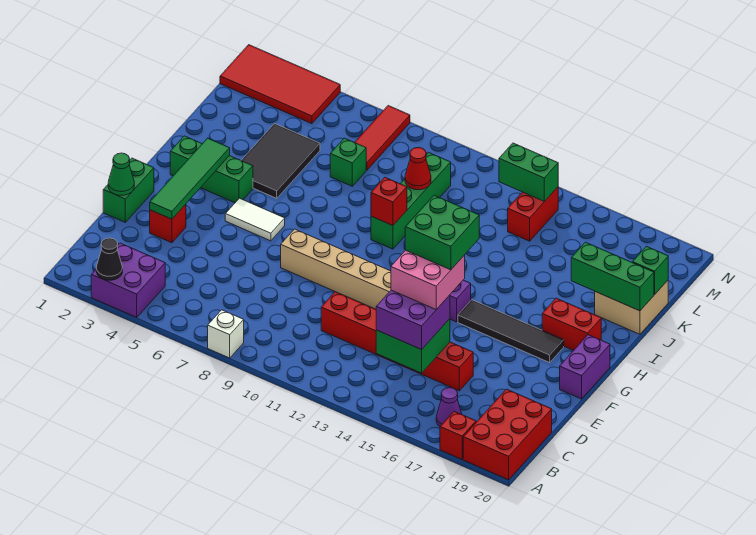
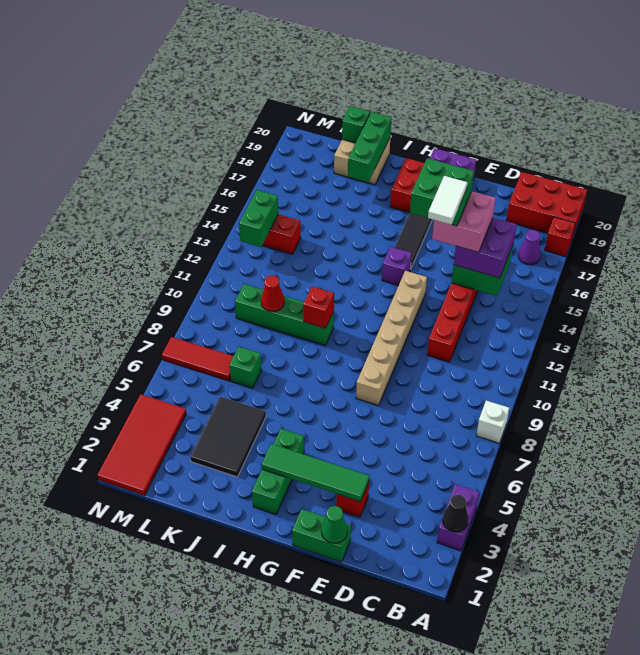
purple brick A3:B4 level 1 -> purple brick A3:A4 level 1
white tile G5:G6 level 1 -> white tile E13:E14 level 6
black tile I4:K5 level 1 -> black tile J3:K5 level 1

